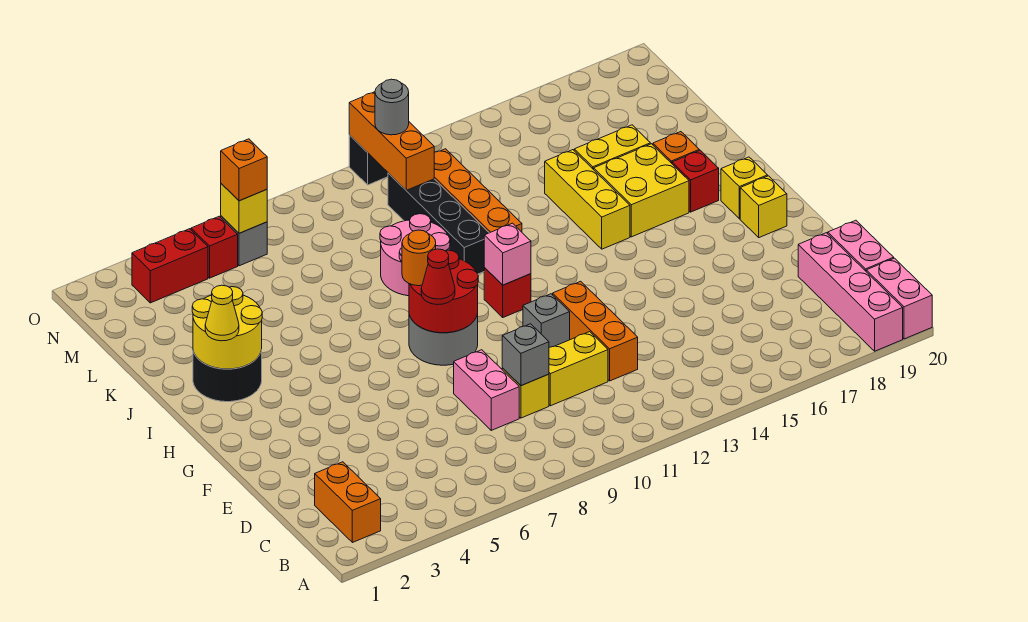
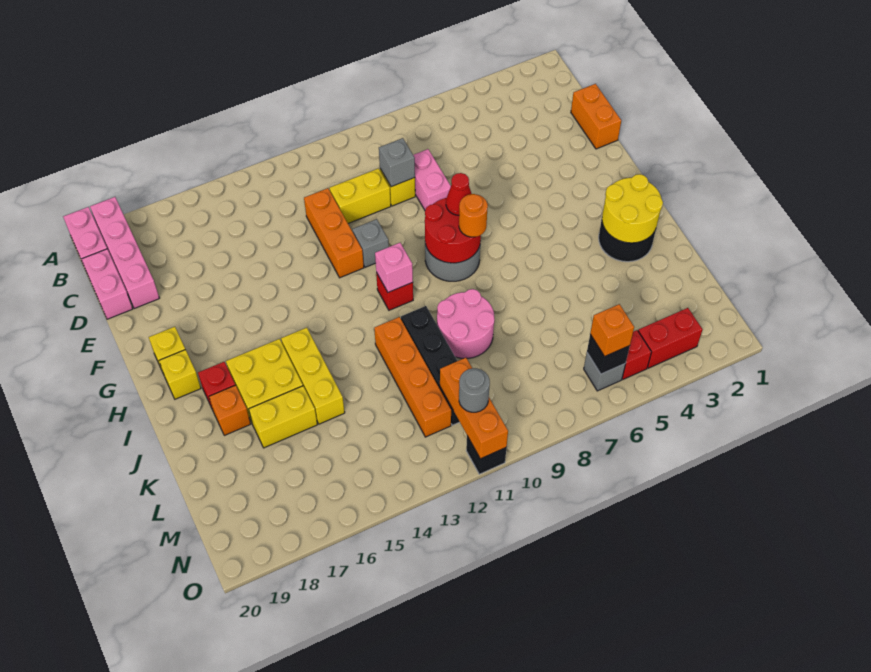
orange brick B2:C2 level 1 -> orange brick D1:E1 level 1
yellow cone I2 level 3 -> none
yellow brick N6 level 2 -> black brick N6 level 2

